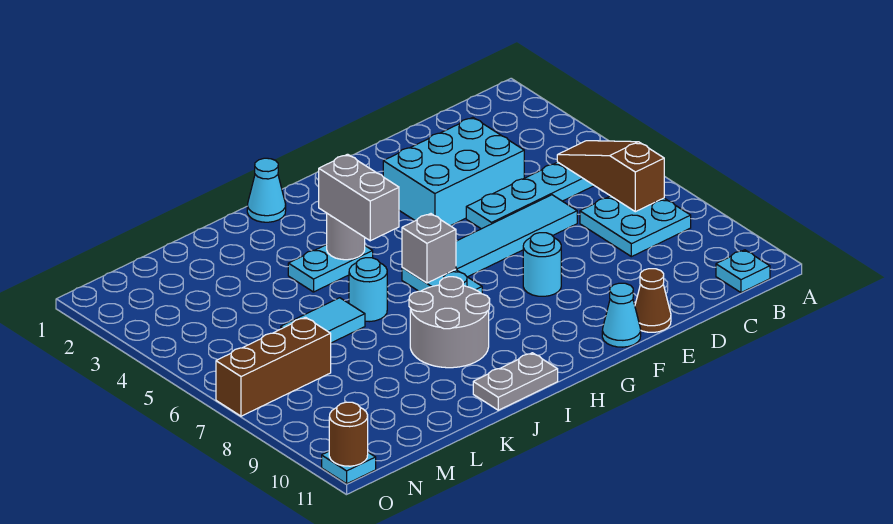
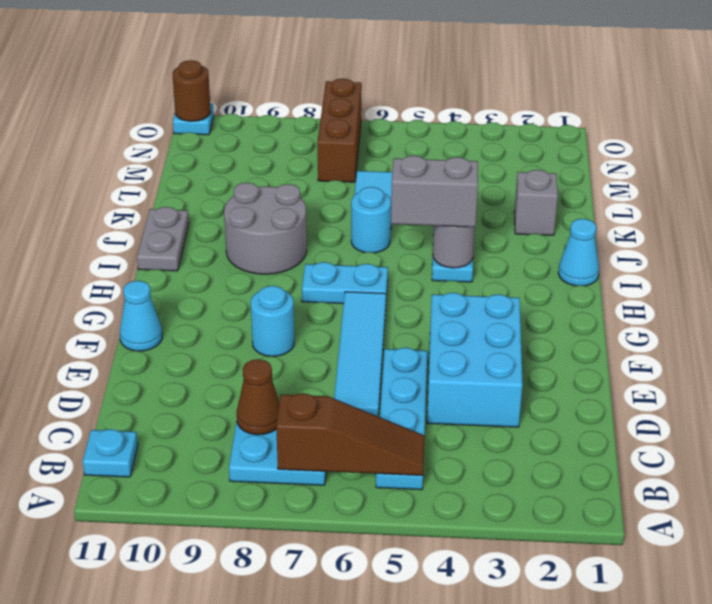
brown cone E11 level 1 -> brown cone C8 level 2
grey brick H6 level 2 -> grey brick K2 level 1

